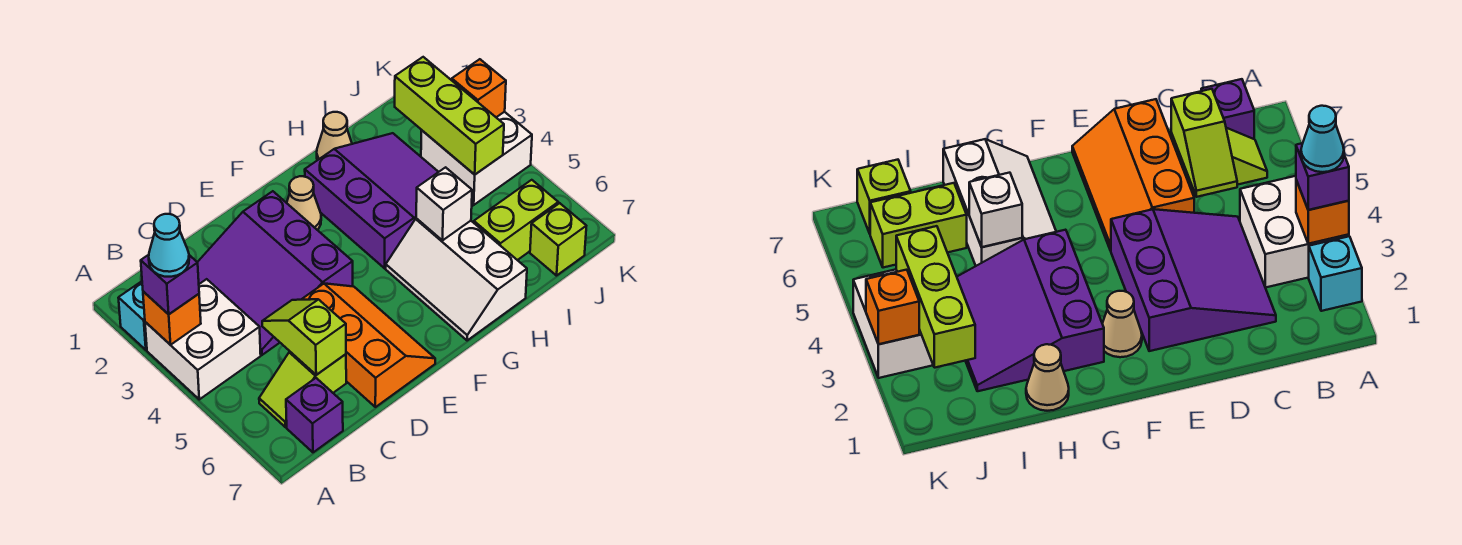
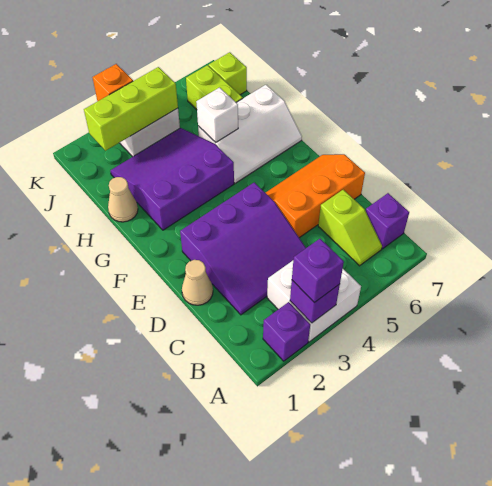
cyan brick A2 level 1 -> purple brick A2 level 1
orange brick A3 level 2 -> purple brick A3 level 2
cyan cone A3 level 4 -> none
lime slope C5:C6 level 2 top 6 -> none
tan cone F2 level 1 -> tan cone D1 level 1

